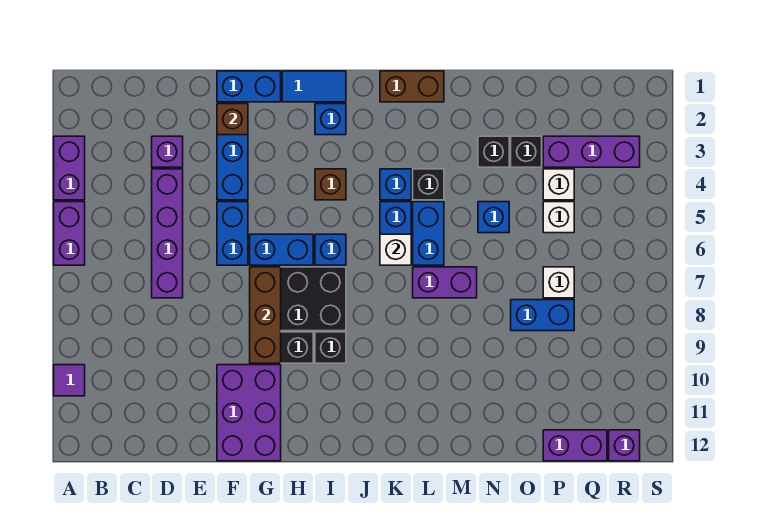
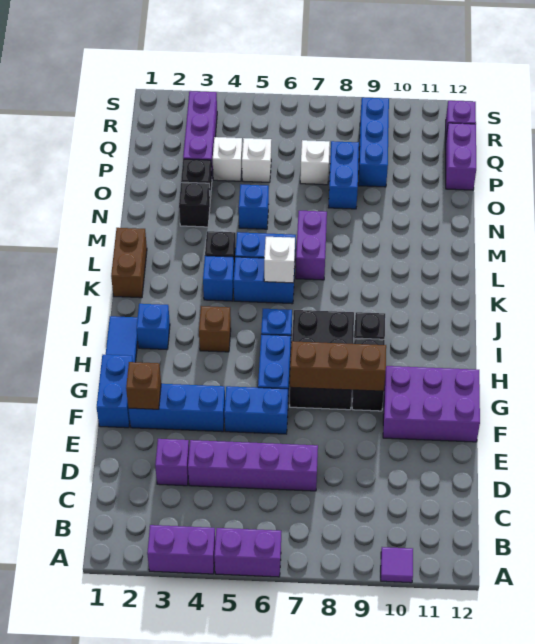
none -> blue brick P9:R9 level 1

